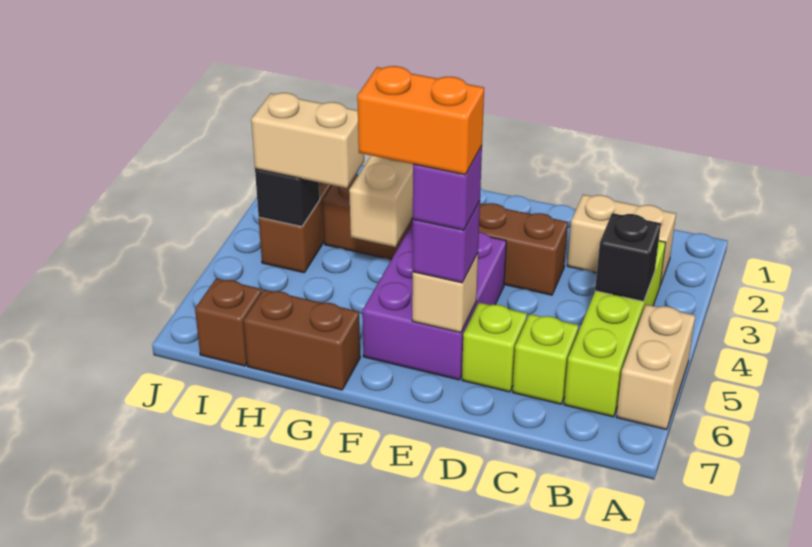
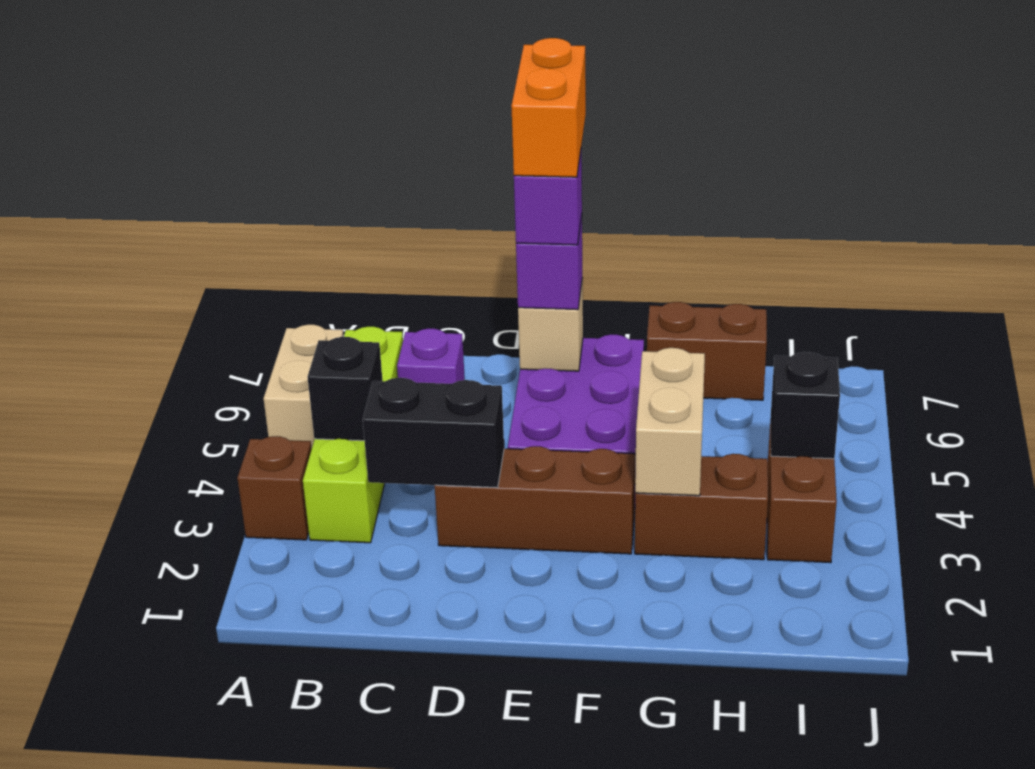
tan brick B2:C2 level 1 -> none
none -> black brick C3:D3 level 2
lime brick C6 level 1 -> purple brick C6 level 1
lime brick D6 level 1 -> none
orange brick E6:F6 level 5 -> orange brick E6:E7 level 5
tan brick H4:I4 level 3 -> none
brown brick I7 level 1 -> brown brick A3 level 1

